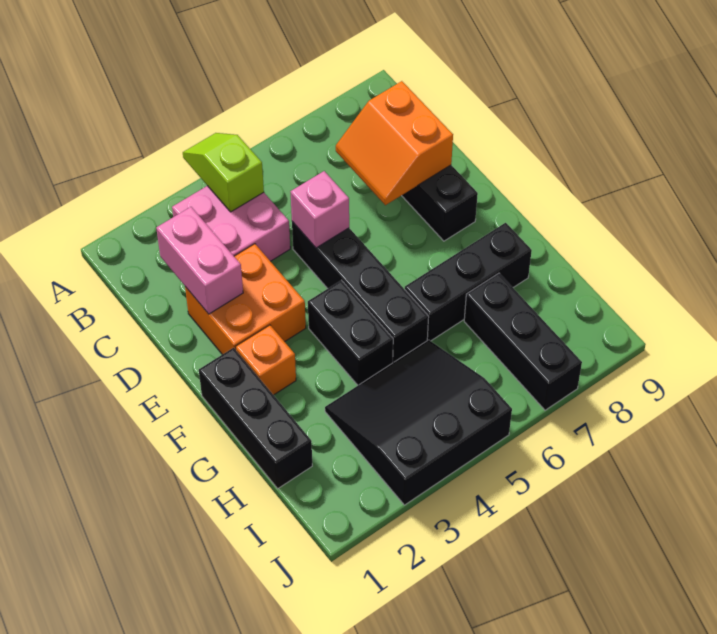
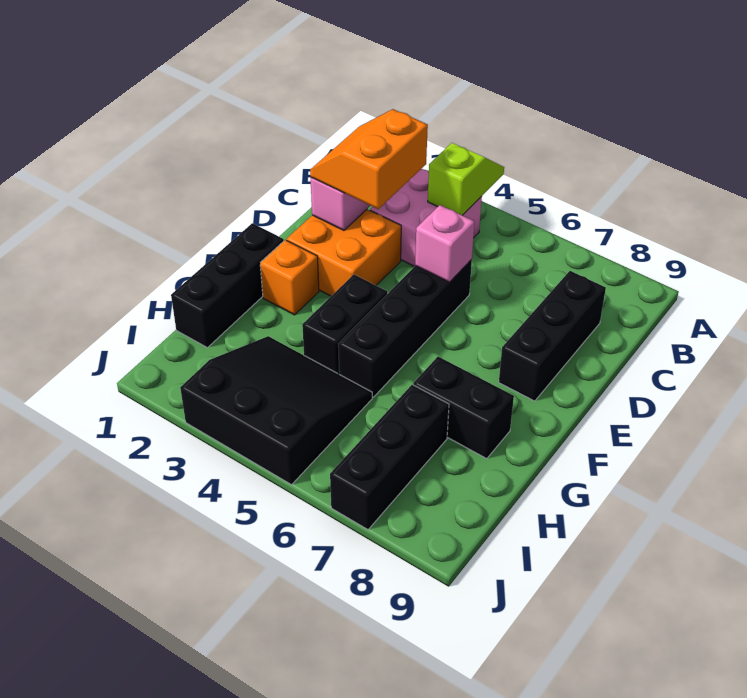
orange slope C7:D8 level 2 top 8 -> orange slope C2:D3 level 3 top 3
black brick G6:G8 level 1 -> black brick G7:G8 level 1

